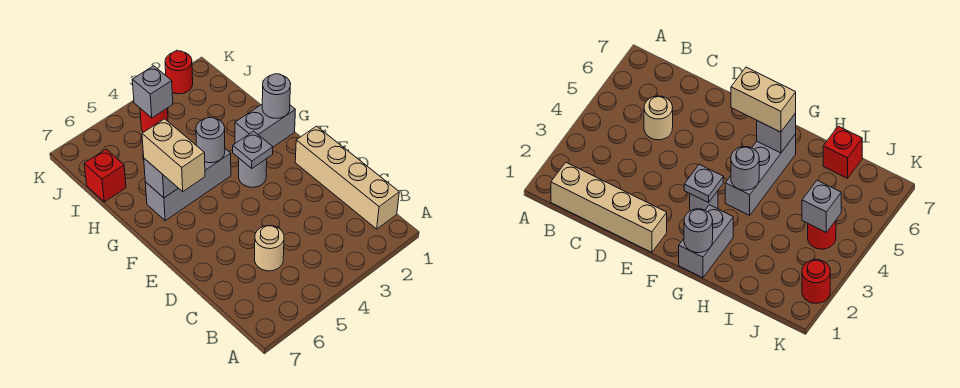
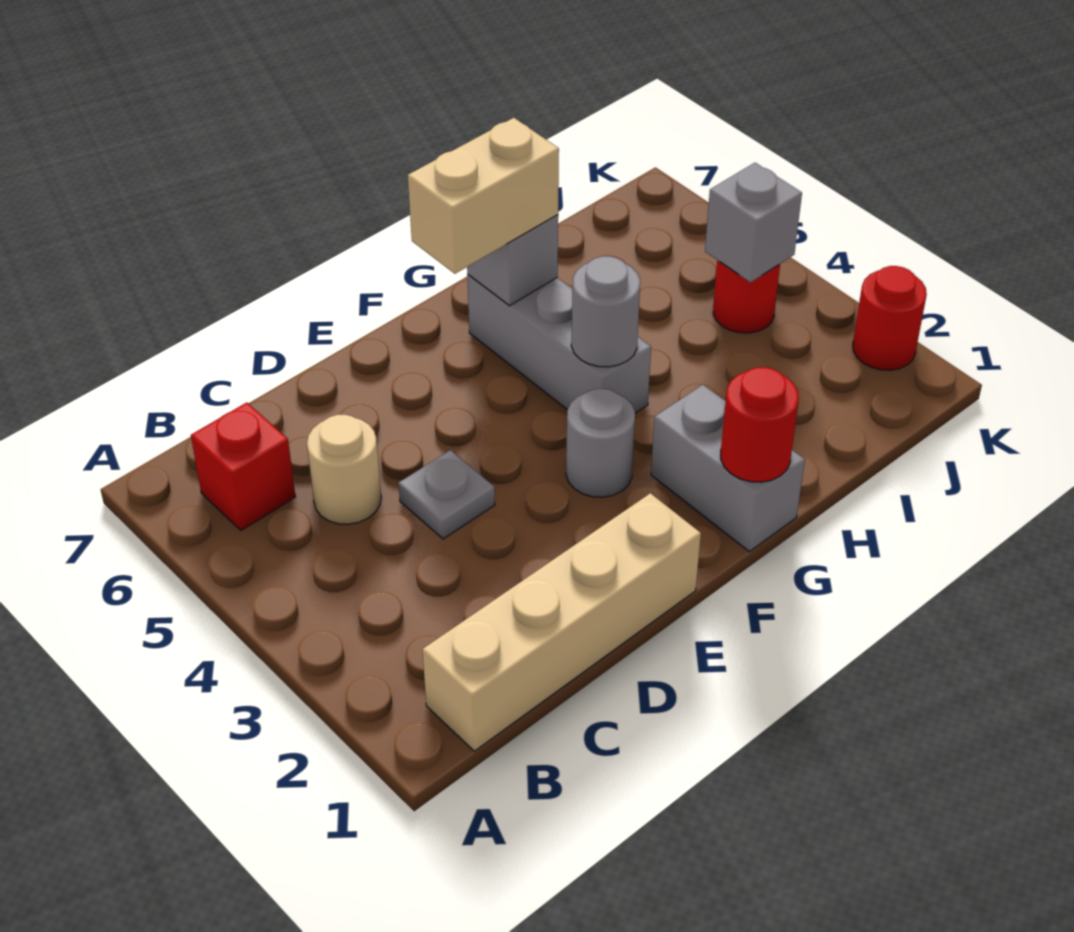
grey plate F3 level 2 -> grey plate D4 level 1
grey round brick G1 level 2 -> red round brick G1 level 2
red brick I7 level 1 -> red brick B6 level 1

